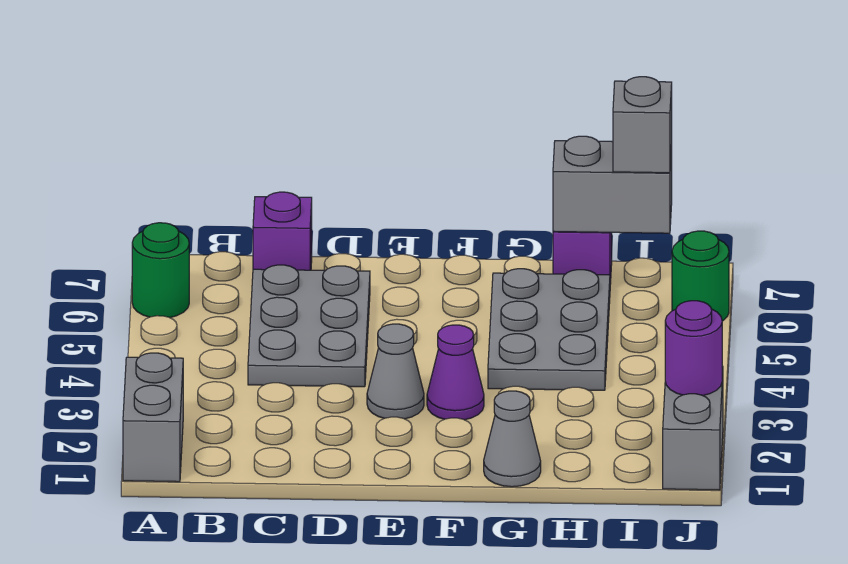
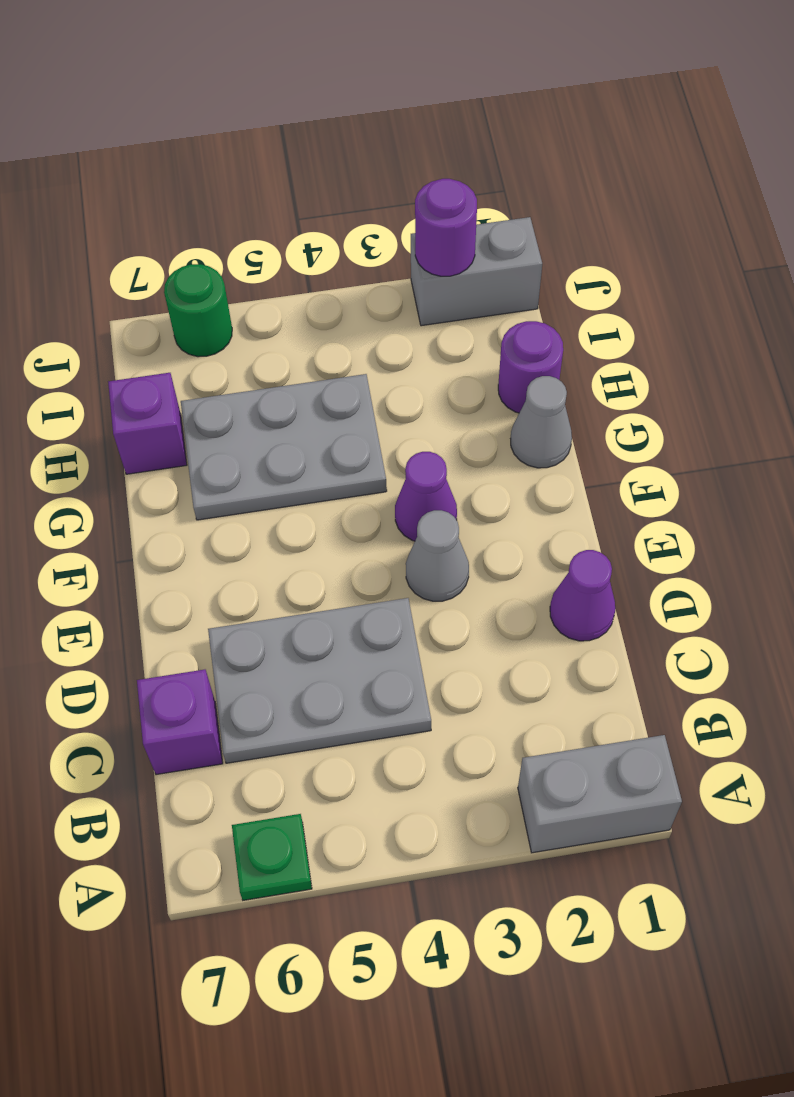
green round brick A6 level 1 -> green plate A6 level 1
none -> purple cone D1 level 1
none -> purple round brick H1 level 1
grey brick H7:I7 level 2 -> none
grey brick I7 level 3 -> none

